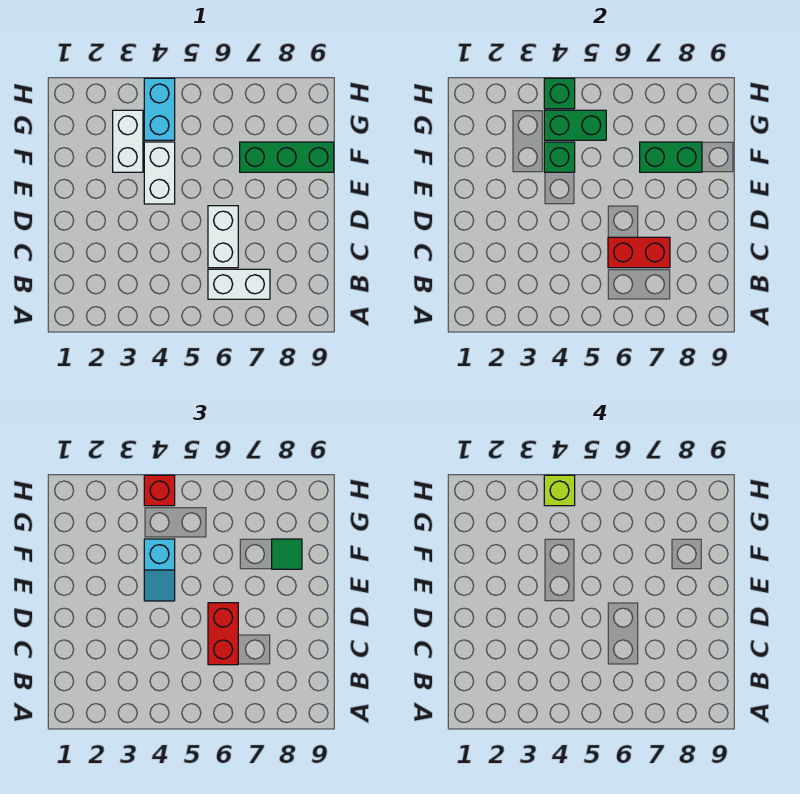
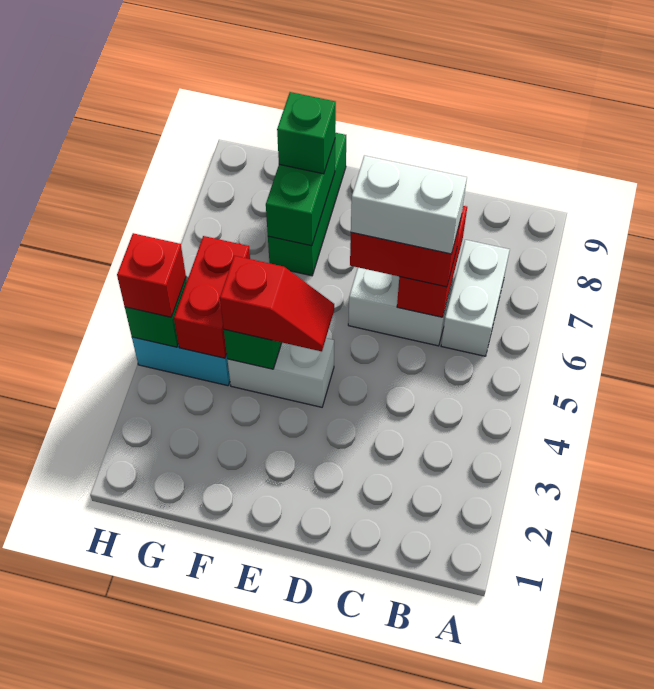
cyan slope E4:F4 level 3 top F -> red slope E4:F4 level 3 top F
white brick F3:G3 level 1 -> white brick C6:D6 level 4
green tile F8 level 3 -> green brick F8 level 3
green brick G4:G5 level 2 -> red brick G4:G5 level 2
lime brick H4 level 4 -> none

